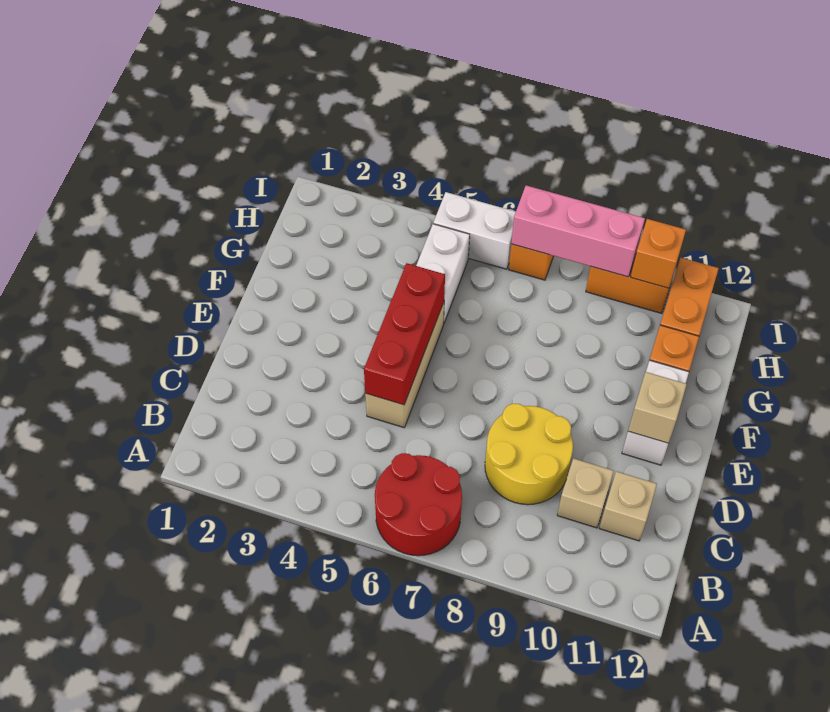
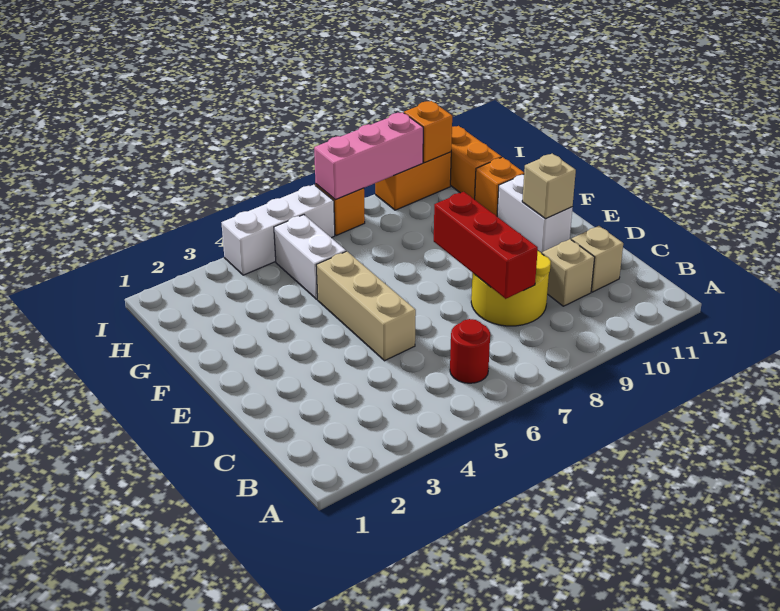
red round brick A6:B7 level 1 -> red round brick B6 level 1
red brick D5:F5 level 2 -> red brick C8:E8 level 2
white brick I5:I6 level 1 -> white brick I4:I6 level 1

